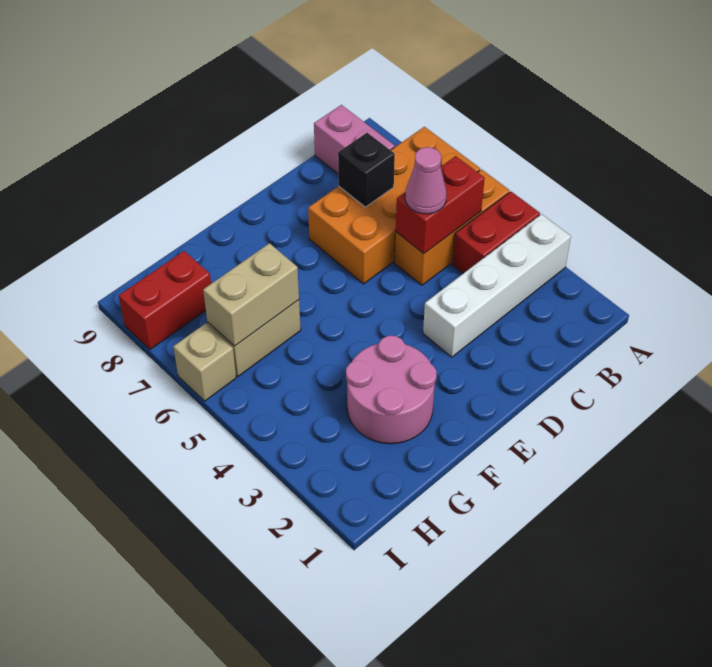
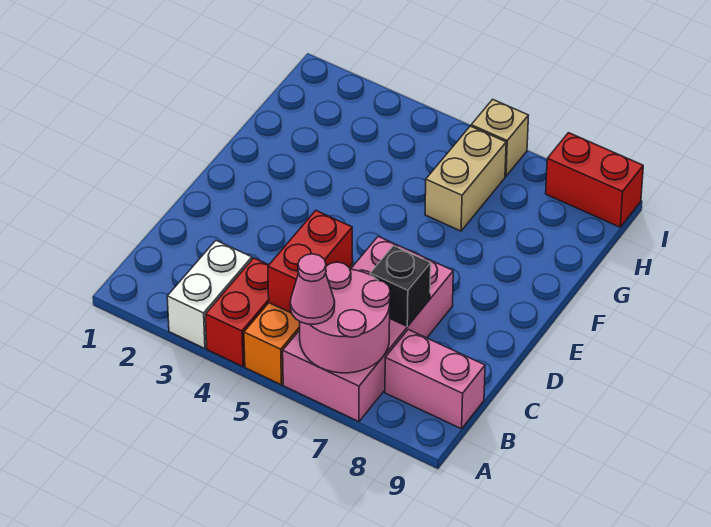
white brick A3:D3 level 1 -> white brick A3:B3 level 1
orange brick A6:D7 level 1 -> pink brick A6:D7 level 1
pink cone C5 level 3 -> pink cone A6 level 3
pink round brick F2:G3 level 1 -> pink round brick A6:B7 level 2
tan brick G6:H6 level 2 -> none
red brick H8:I8 level 1 -> red brick I8:I9 level 1

